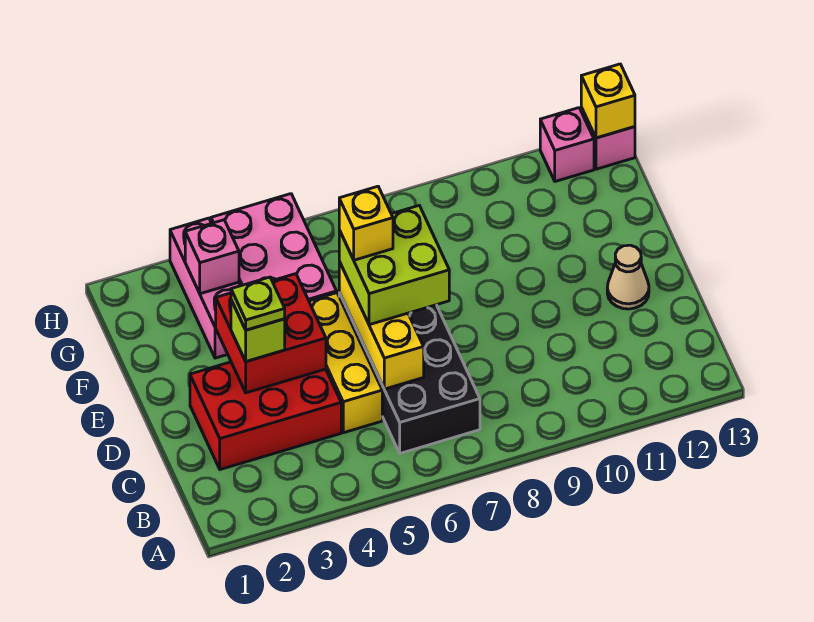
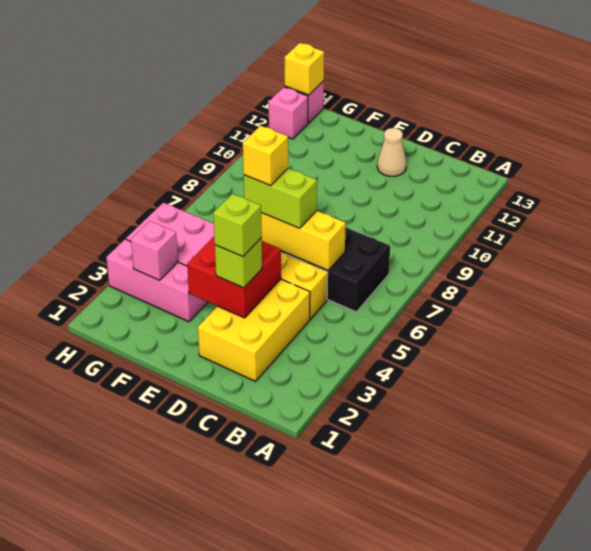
red brick C2:D4 level 1 -> yellow brick C2:D4 level 1
lime plate D3 level 4 -> lime brick D3 level 4
lime brick D6:E7 level 3 -> lime brick D6:E6 level 3

